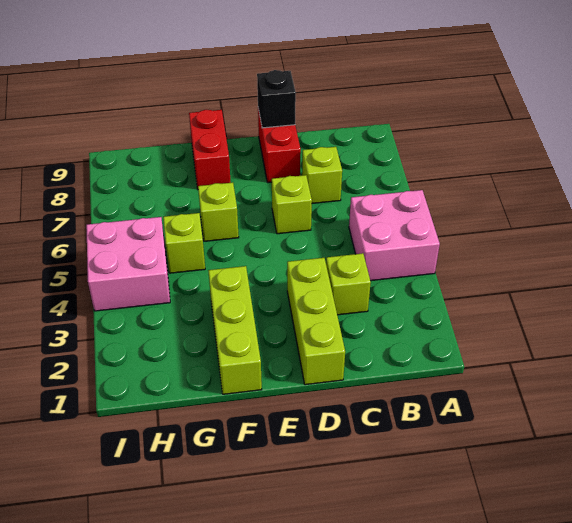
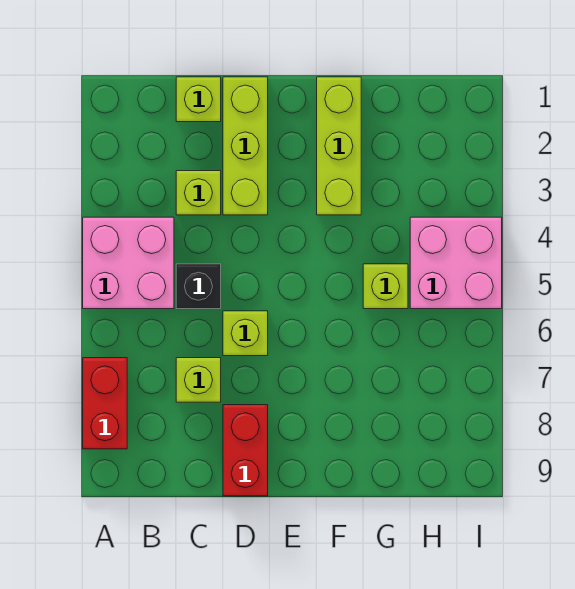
black brick D9 level 2 -> black brick C5 level 1
lime brick F6 level 1 -> lime brick C1 level 1
red brick F8:F9 level 1 -> red brick A7:A8 level 1

